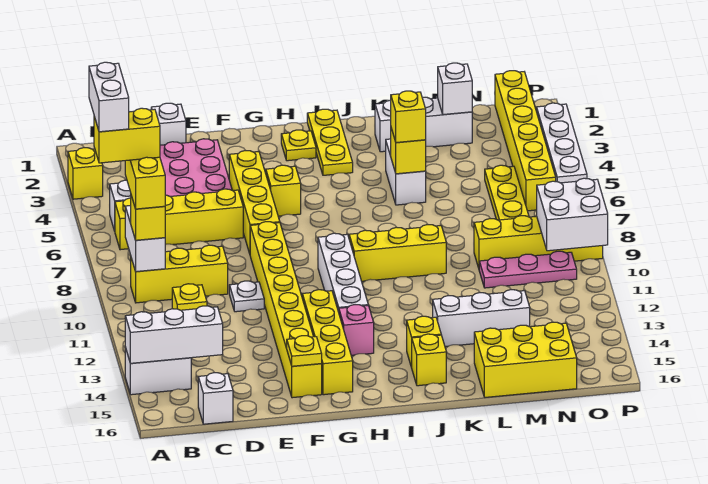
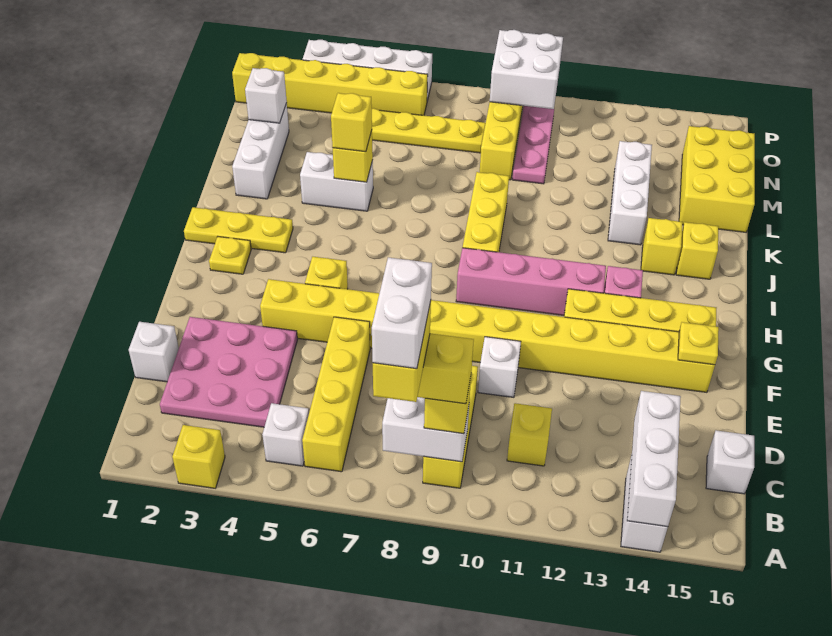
white brick A7:A8 level 6 -> white brick A8:B8 level 6
white plate E10 level 1 -> white brick E10 level 1
white brick H9:H12 level 1 -> pink brick H9:H12 level 1

